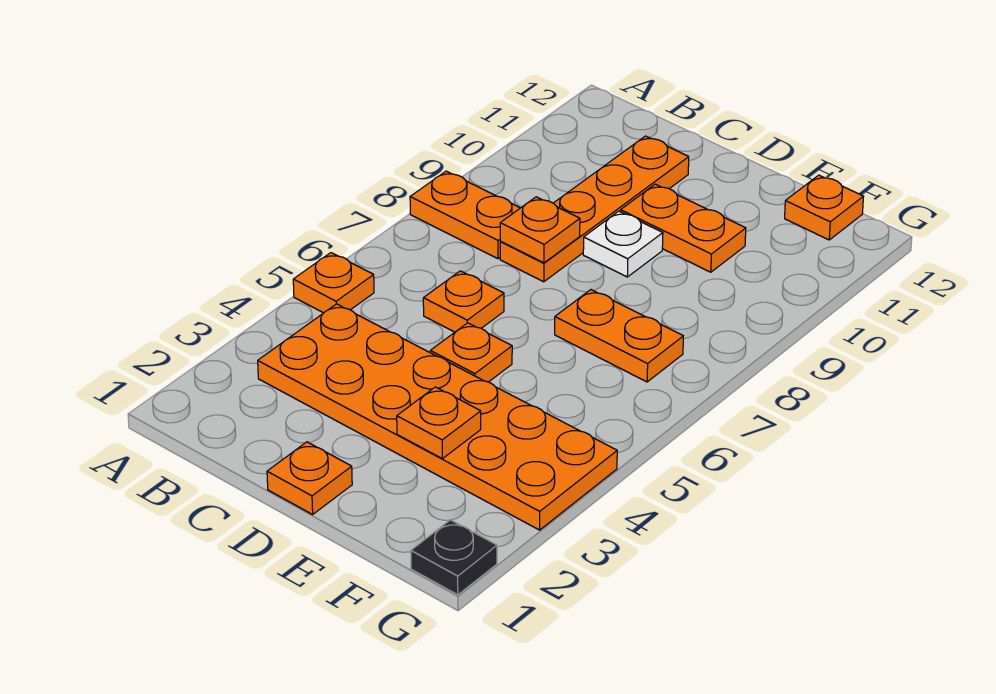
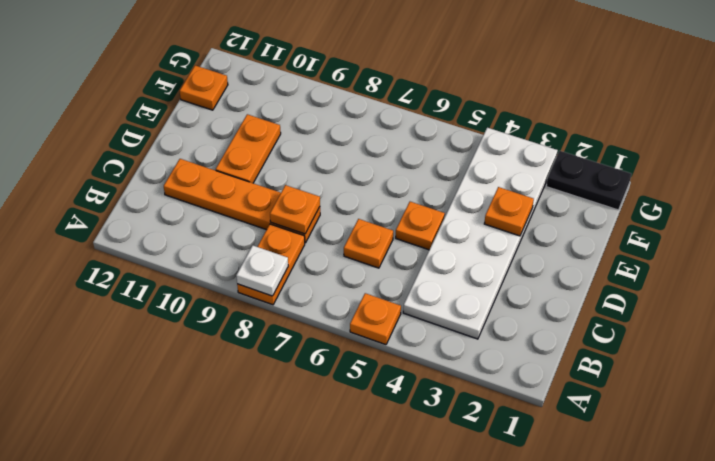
orange plate B3:G4 level 1 -> white plate B3:G4 level 1
orange plate D1 level 1 -> none
white plate D9 level 1 -> white plate A8 level 2
orange plate E7:F7 level 1 -> none
black plate G1 level 1 -> black plate G1:G2 level 1

